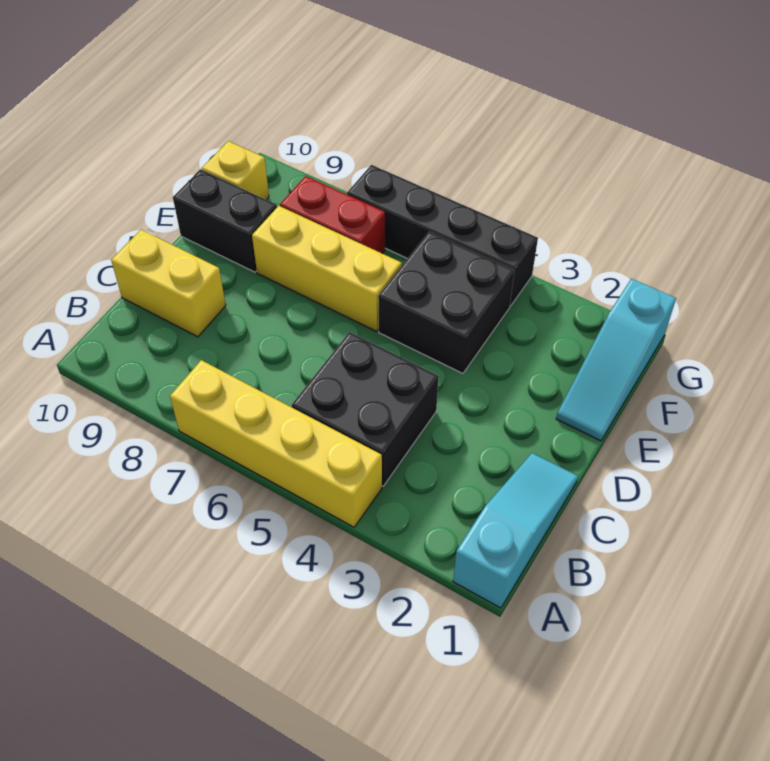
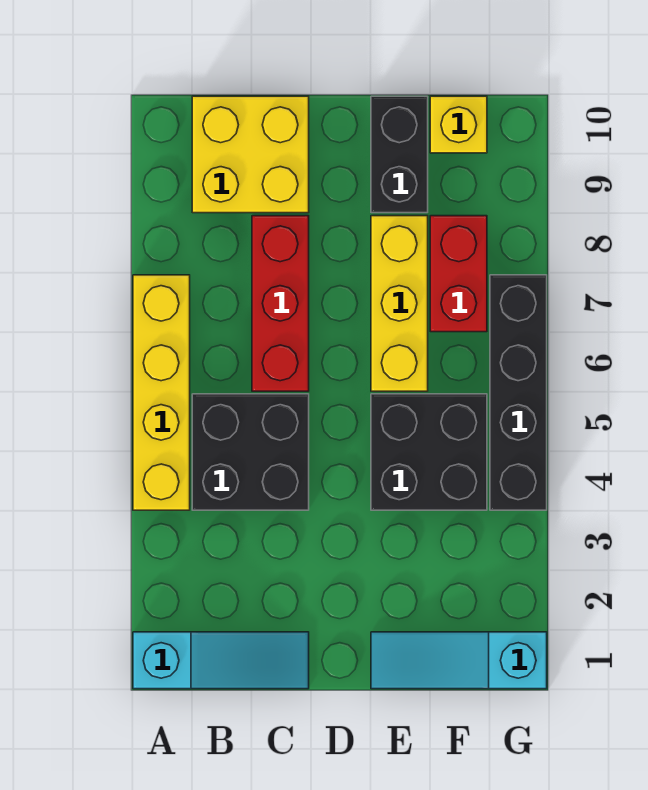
none -> red brick C6:C8 level 1
yellow brick C9:C10 level 1 -> yellow brick B9:C10 level 1

